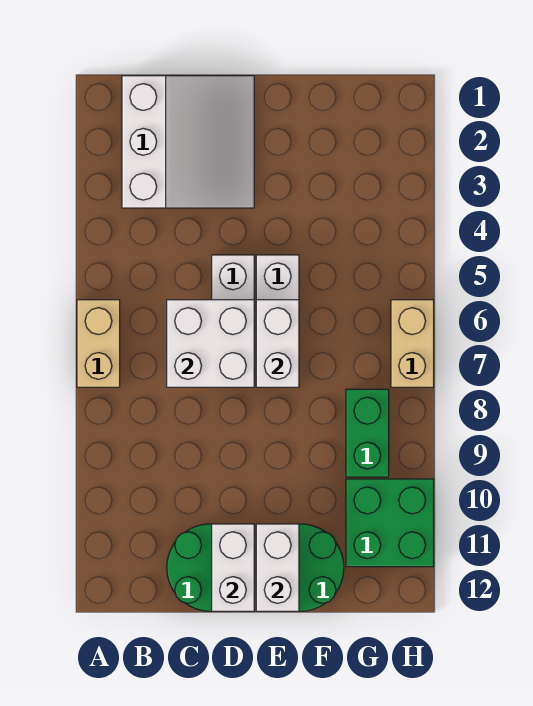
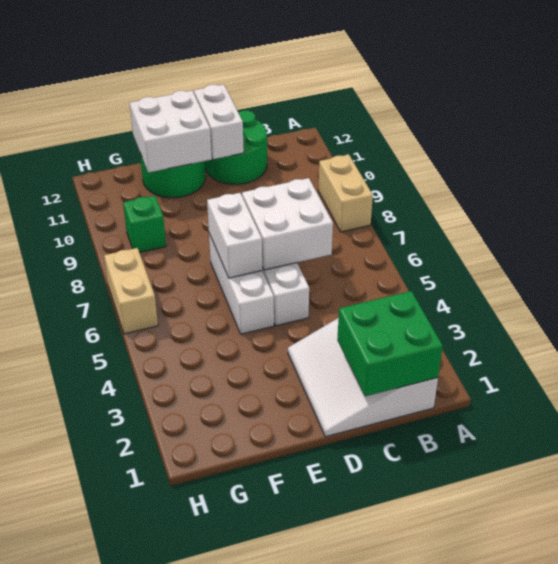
tan brick A6:A7 level 1 -> tan brick A8:A9 level 1
white brick E11:E12 level 2 -> white brick E11:F12 level 2
green brick G8:G9 level 1 -> green brick G9 level 1
green brick G10:H11 level 1 -> green brick B1:C2 level 2

